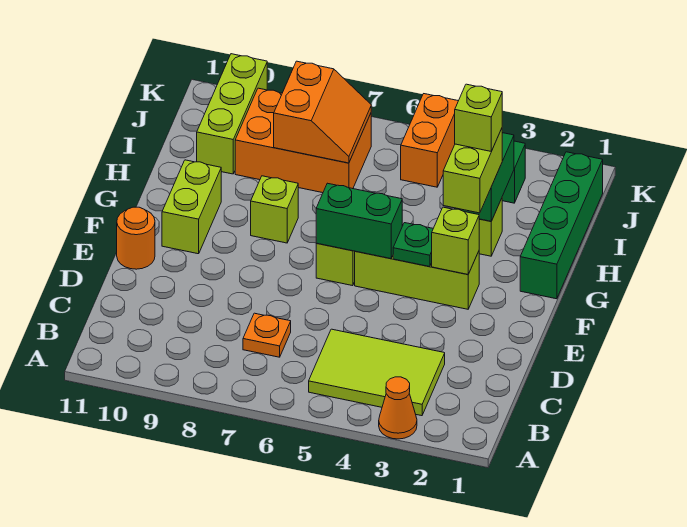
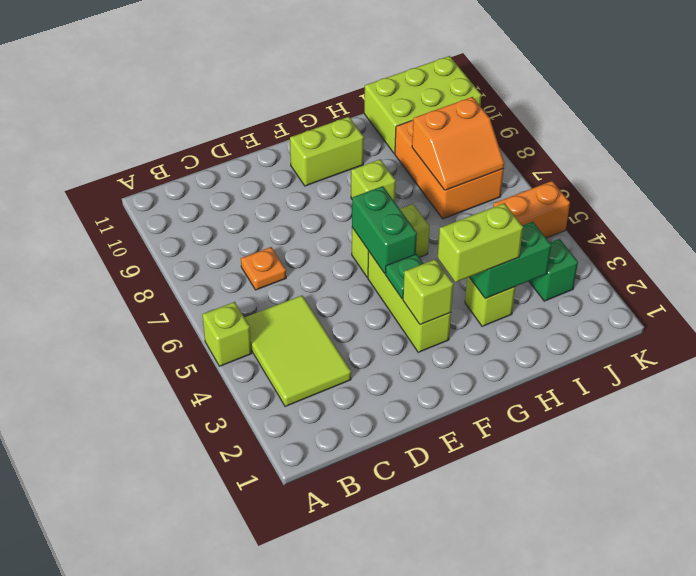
orange cone A3 level 1 -> none
orange round brick E11 level 1 -> none
green brick G1:J1 level 1 -> none
lime brick H3 level 4 -> lime brick A5 level 1
lime brick I10:K10 level 1 -> lime brick I10:K11 level 1

